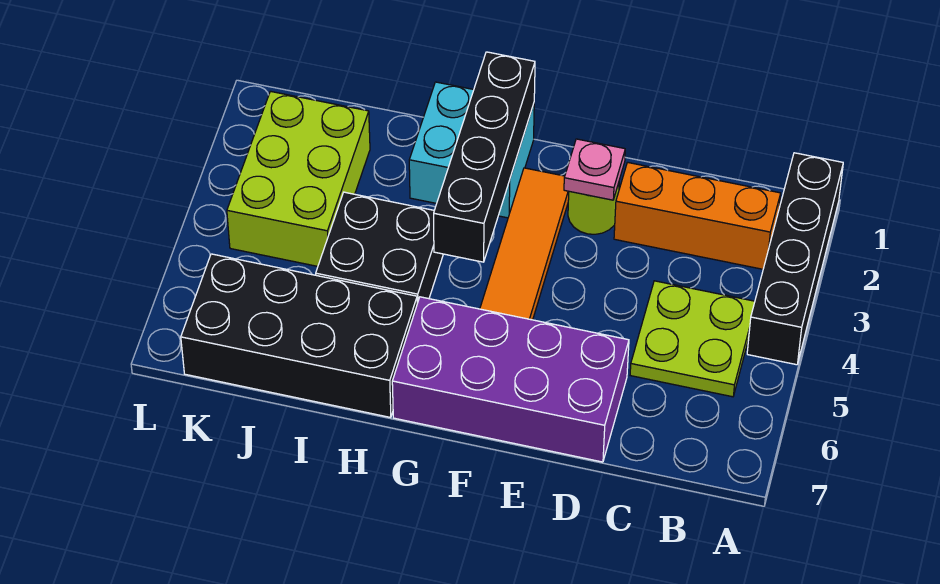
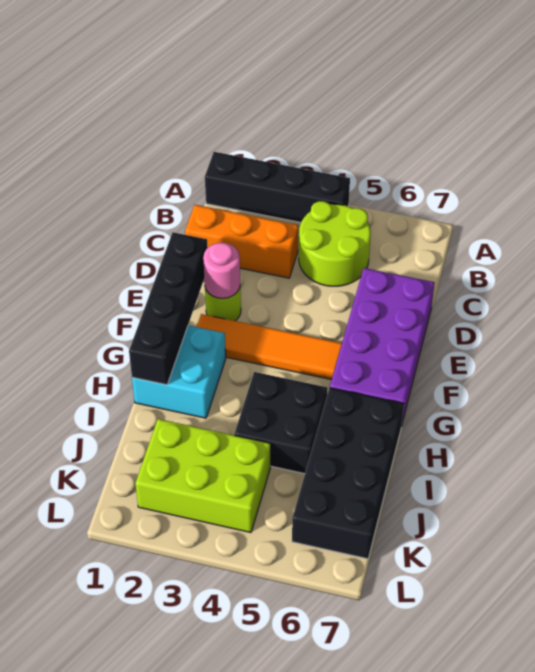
orange brick B2:D2 level 1 -> orange brick C1:C3 level 1
lime plate B4:C5 level 1 -> lime round brick B4:C5 level 1
pink plate E2 level 2 -> pink round brick E2 level 2
black brick G1:G4 level 2 -> black brick E1:H1 level 2

